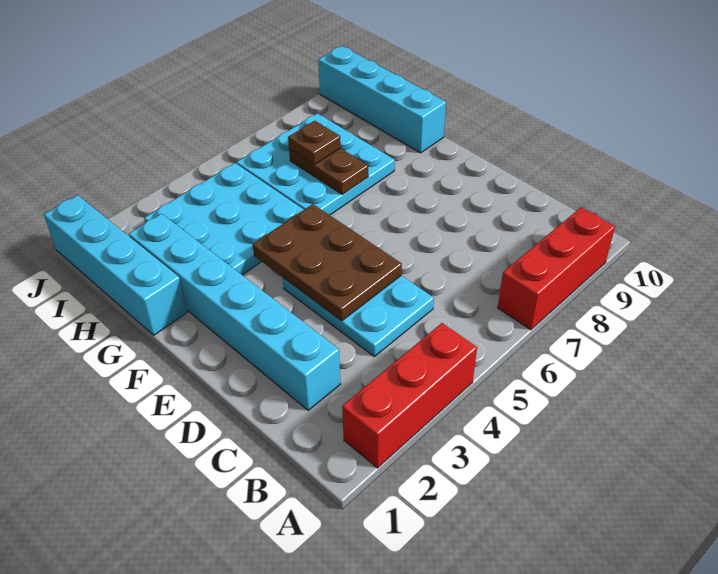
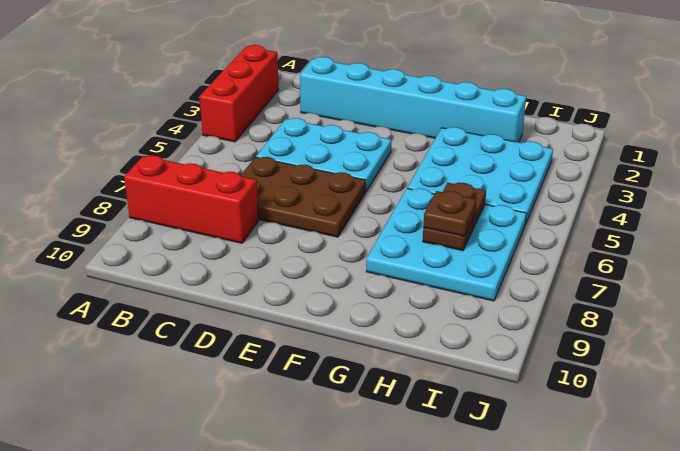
red brick A7:A9 level 1 -> red brick A8:C8 level 1
brown plate D4:F5 level 2 -> brown plate C6:E7 level 1
cyan brick G1:J1 level 1 -> none
brown plate G7:H7 level 2 -> brown plate H6:H7 level 2
cyan brick G10:J10 level 1 -> none

